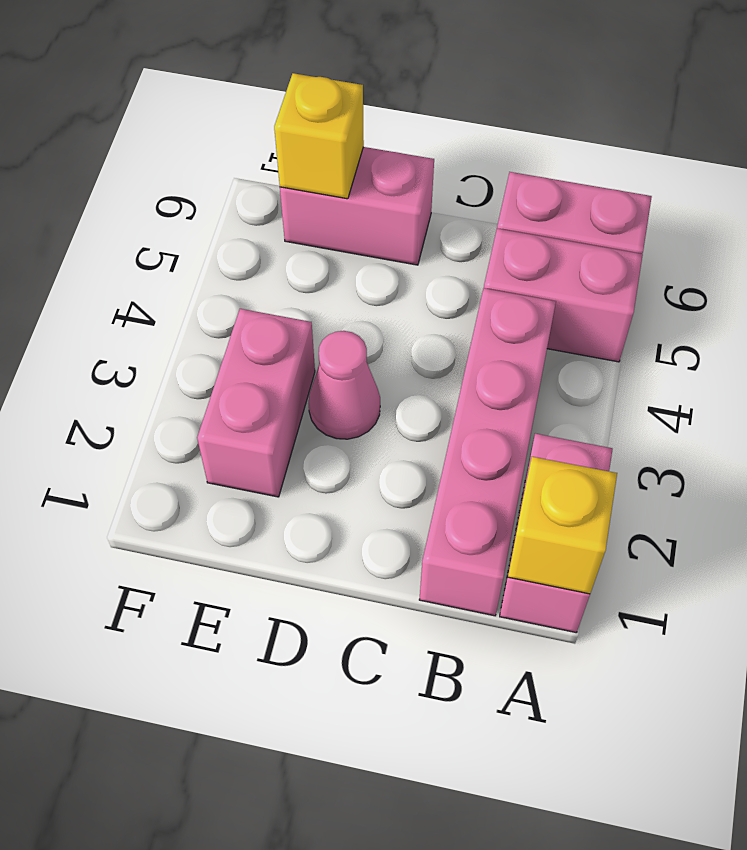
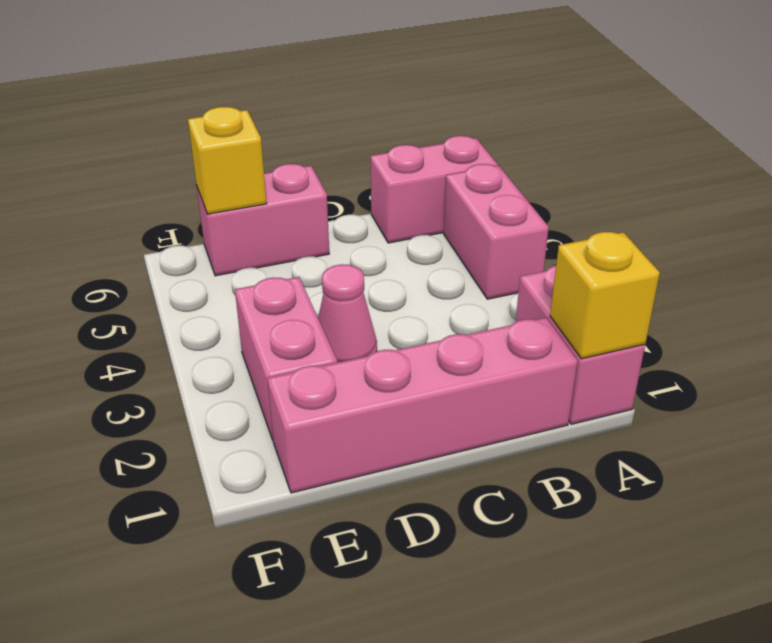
pink brick A5:B5 level 1 -> pink brick A4:A5 level 1
pink brick B1:B4 level 1 -> pink brick B1:E1 level 1

